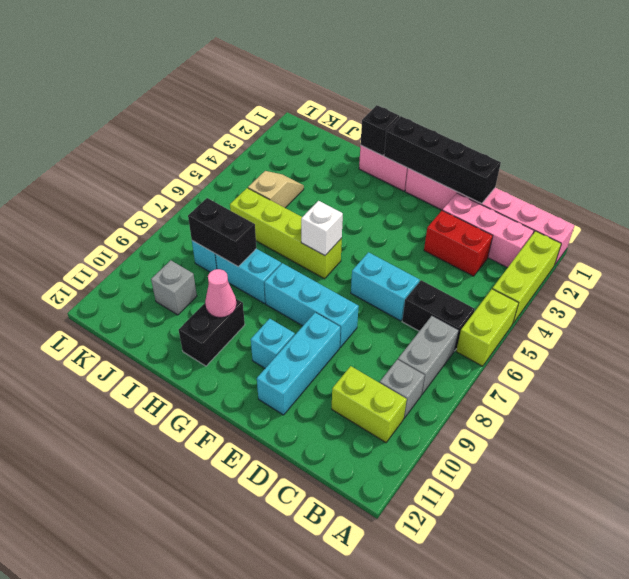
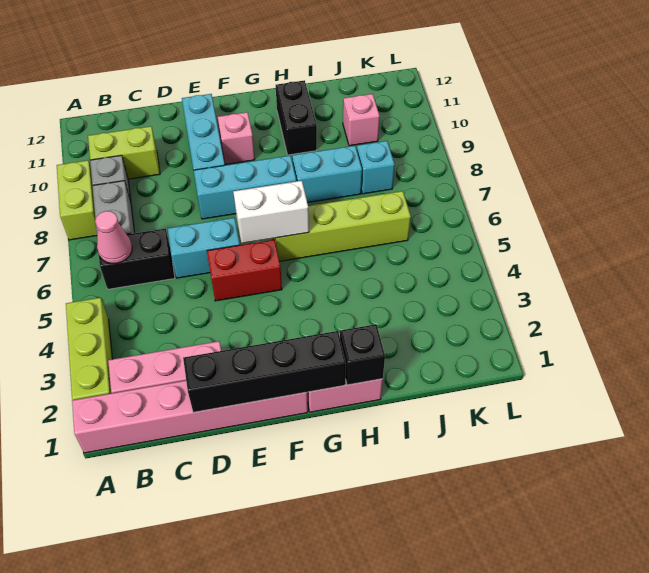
lime brick A5:A6 level 1 -> lime brick A8:A9 level 1
red brick C3:D3 level 1 -> red brick E5:F5 level 1
cyan brick F10 level 1 -> pink brick F10 level 1
white brick G6 level 2 -> white brick F6:G6 level 2
pink cone H10 level 2 -> pink cone B6 level 2
black brick I8:J8 level 2 -> none
tan slope J4:J5 level 1 top 5 -> none
grey brick J10 level 1 -> pink brick J10 level 1

